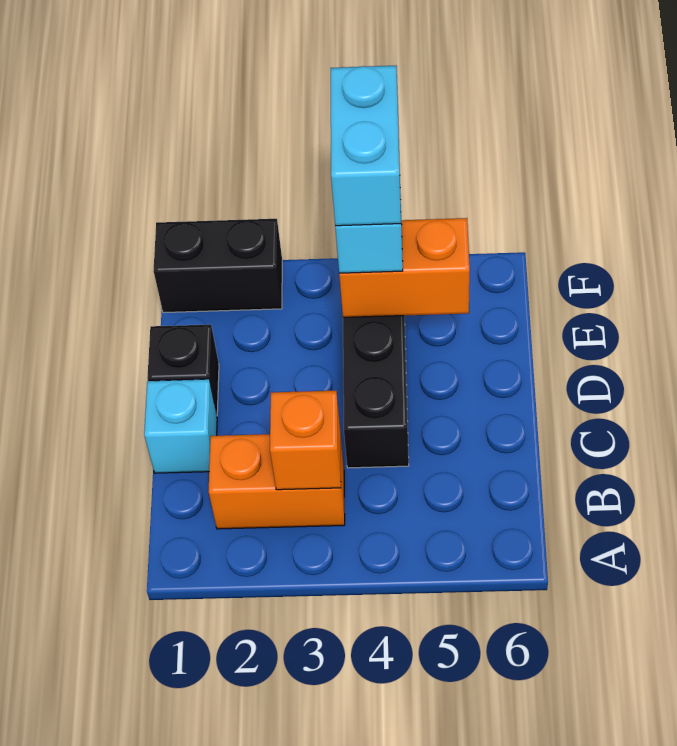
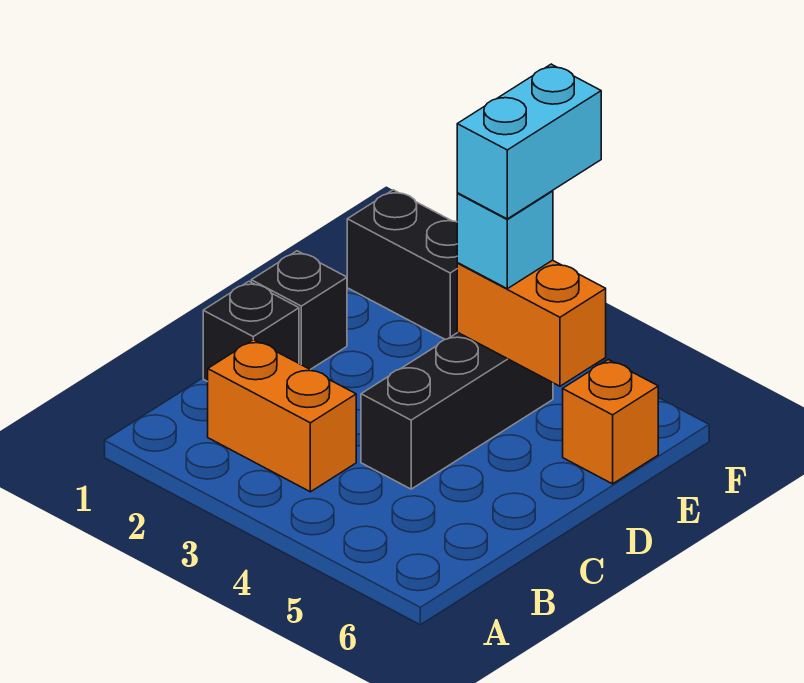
orange brick B3 level 2 -> orange brick E6 level 1
cyan brick C1 level 1 -> black brick C1 level 1

